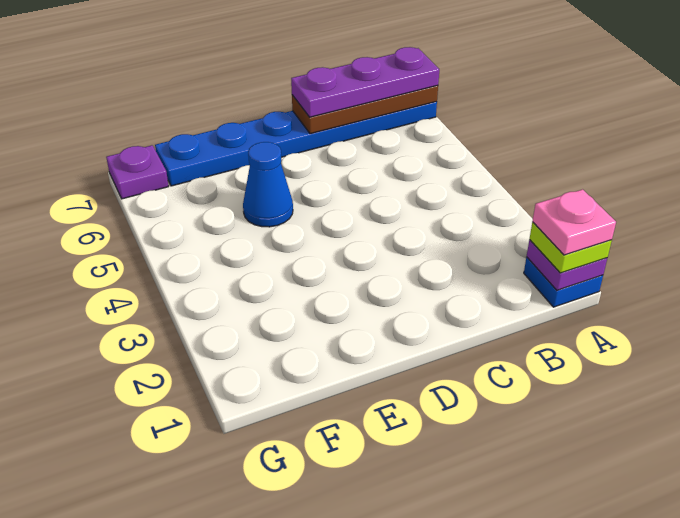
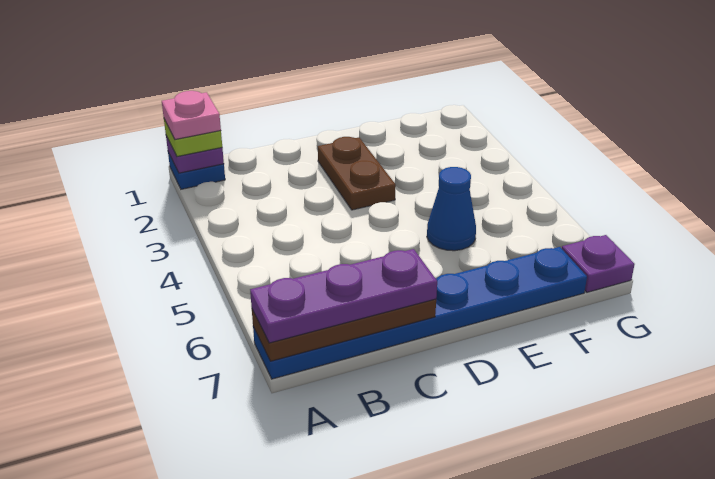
none -> brown plate D2:D3 level 1

